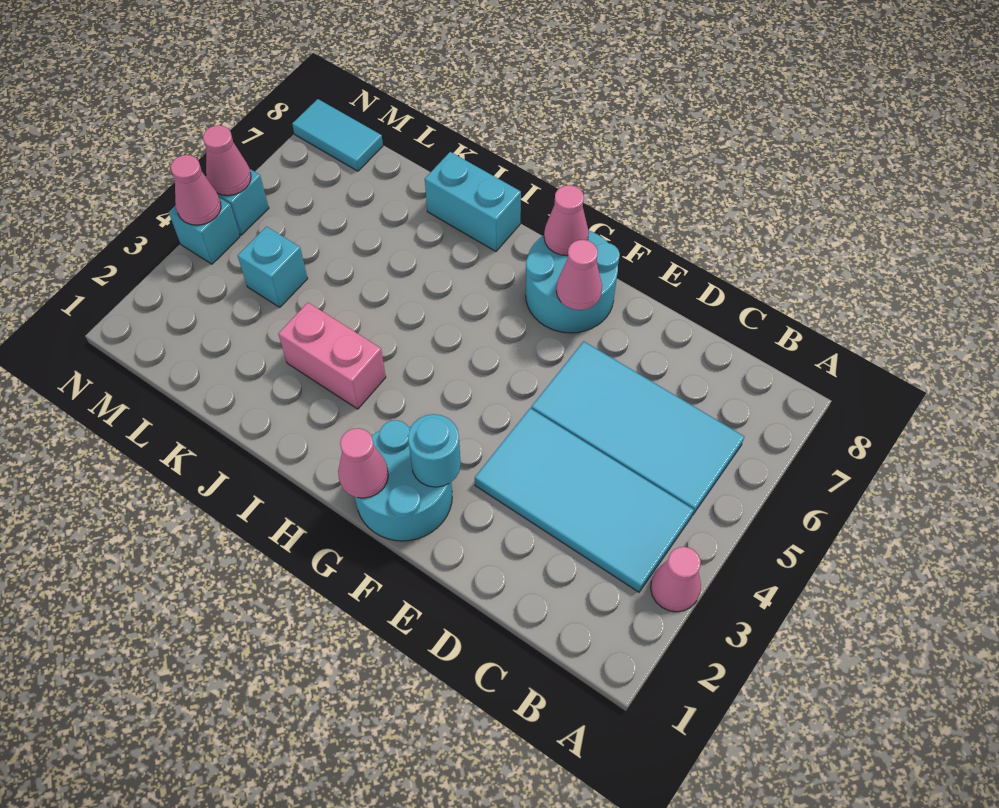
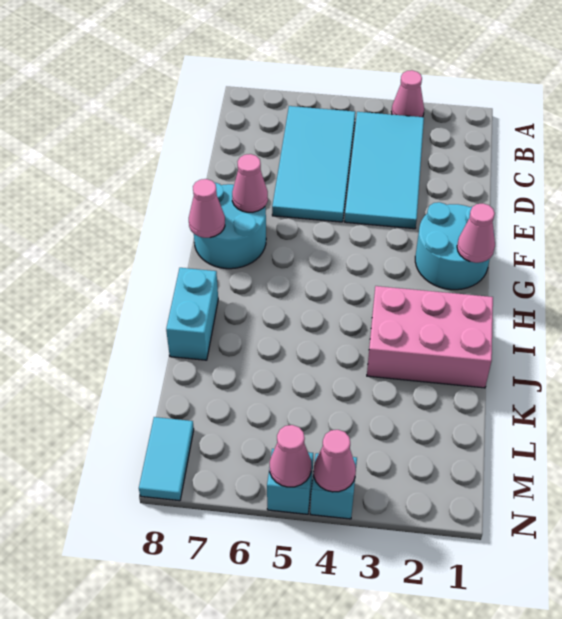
cyan round brick F2 level 2 -> none
pink brick I3:J3 level 1 -> pink brick I1:J3 level 1
cyan brick L4 level 1 -> none

